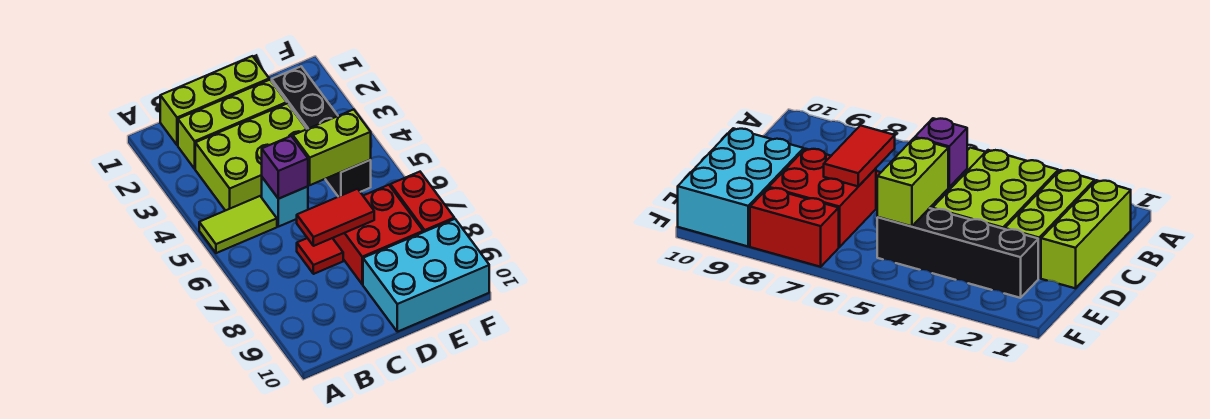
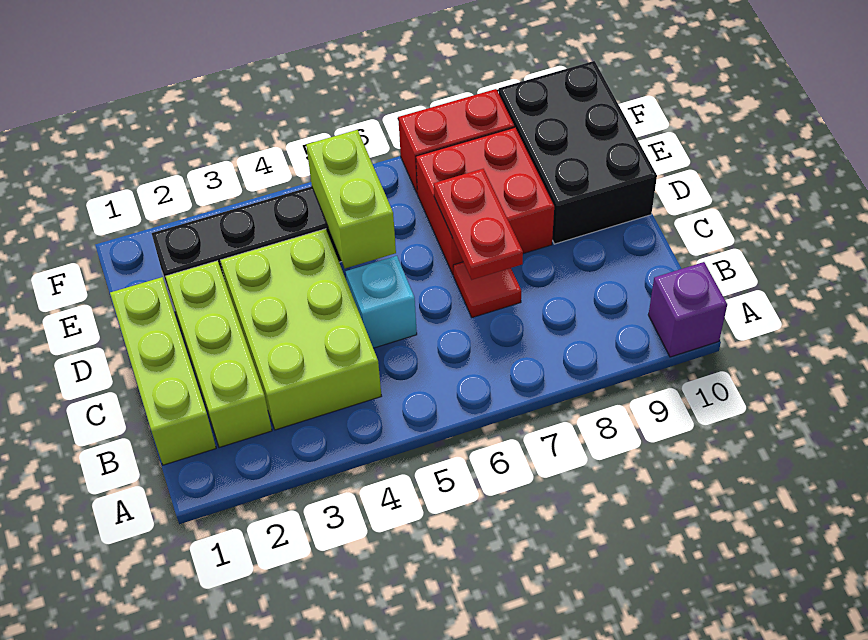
lime tile A5:B5 level 1 -> none
purple brick C5 level 2 -> purple brick A10 level 1
red tile C7:D7 level 2 -> red plate C7:D7 level 2
cyan brick D9:F10 level 1 -> black brick D9:F10 level 1

